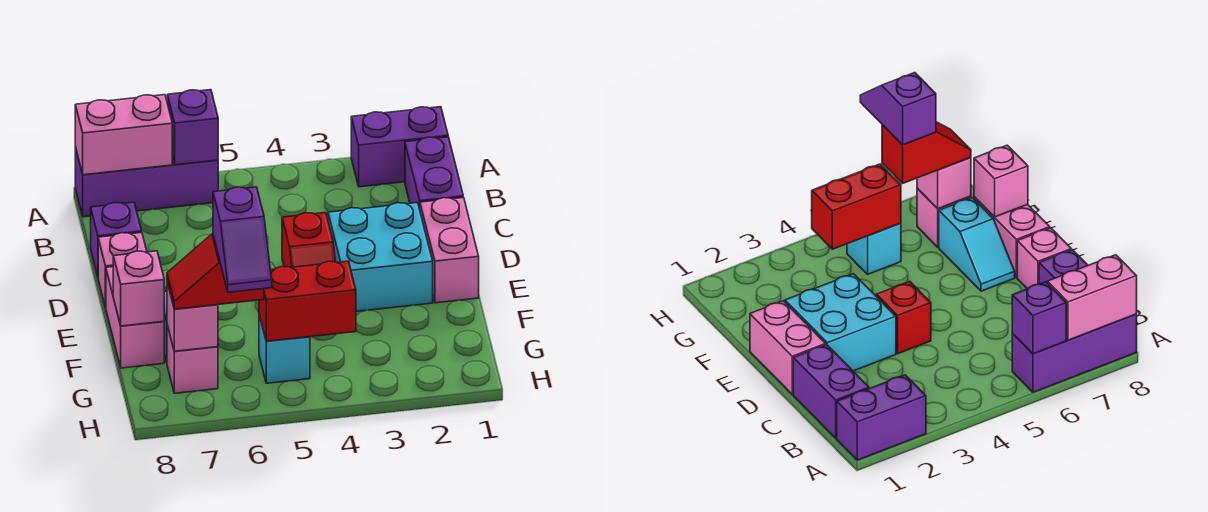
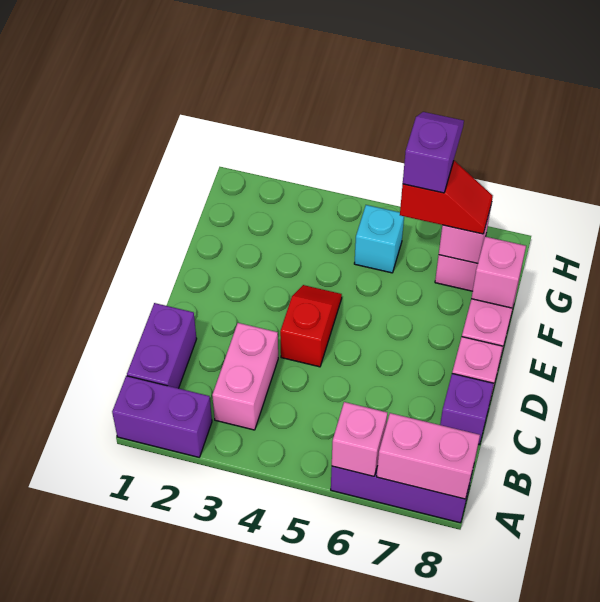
purple brick A6 level 2 -> pink brick A6 level 2
pink brick D1:E1 level 1 -> pink brick B3:C3 level 1
cyan brick D2:E3 level 1 -> none
cyan slope E7:F7 level 1 top F -> none
red brick G4:G5 level 2 -> none

